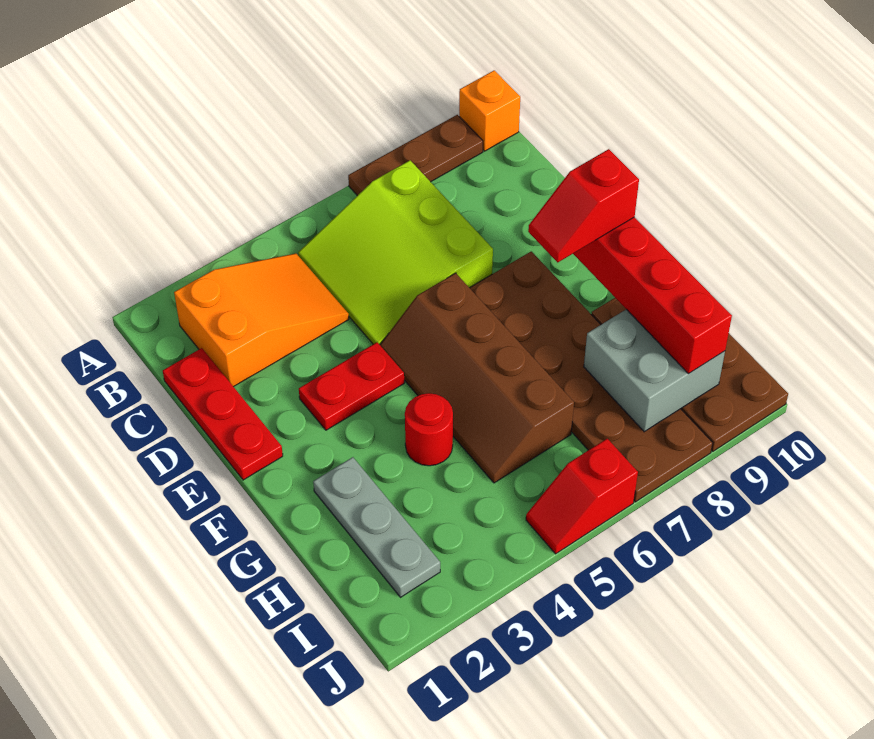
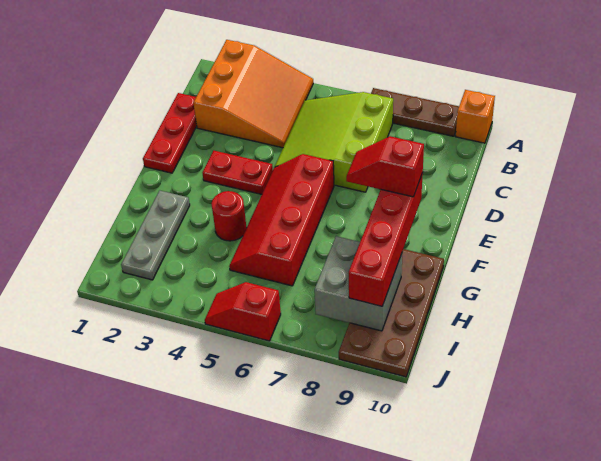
orange slope B2:C4 level 1 top 2 -> orange slope A2:C4 level 1 top 2
brown slope E5:H6 level 1 top 6 -> red slope E5:H6 level 1 top 6
brown plate E7:J8 level 1 -> none

